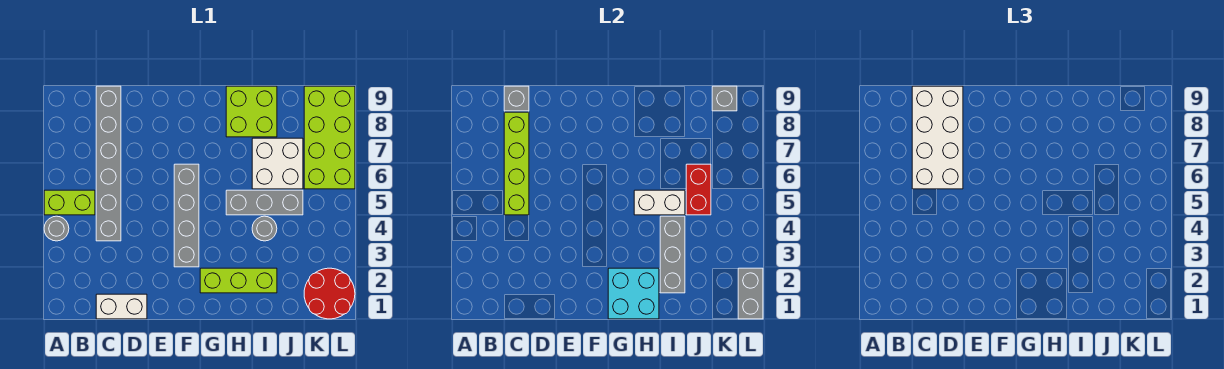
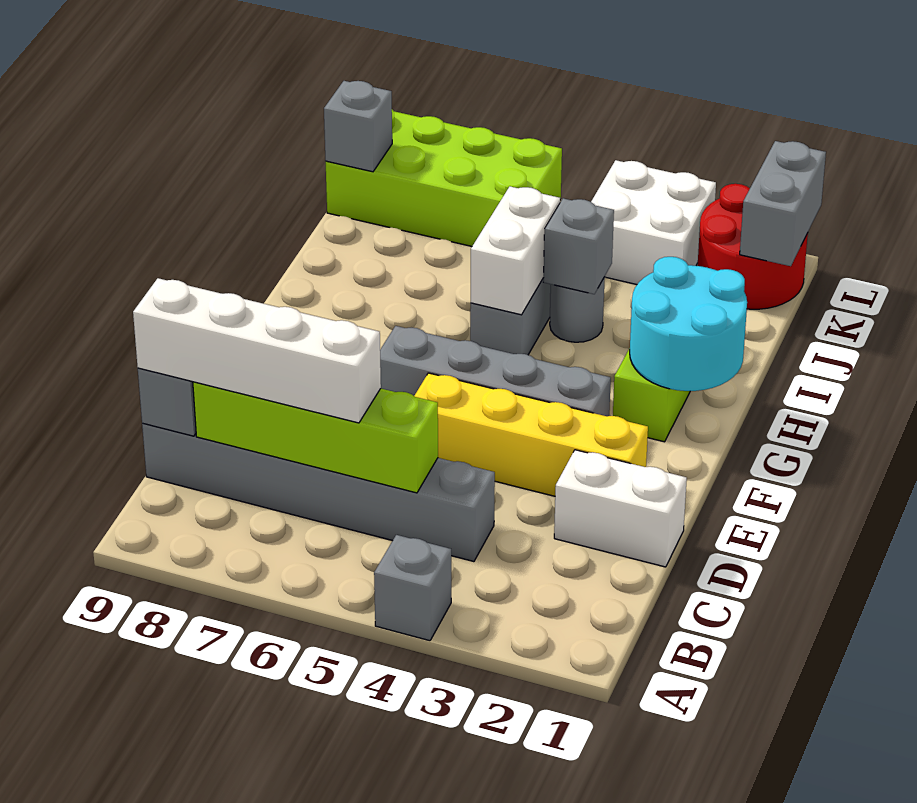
grey round brick A4 level 1 -> grey brick A4 level 1
lime brick A5:B5 level 1 -> none
white brick C1:D1 level 1 -> white brick D1:D2 level 1
white brick C6:D9 level 3 -> white brick C6:C9 level 3
none -> yellow brick E2:E5 level 1
cyan brick G1:H2 level 2 -> cyan round brick G1:H2 level 2
lime brick H8:I9 level 1 -> none
grey brick I2:I4 level 2 -> grey brick I4 level 2
white brick I6:J7 level 1 -> white brick K3:L4 level 1
red brick J5:J6 level 2 -> none
grey brick L1:L2 level 2 -> grey brick K1:L1 level 2

